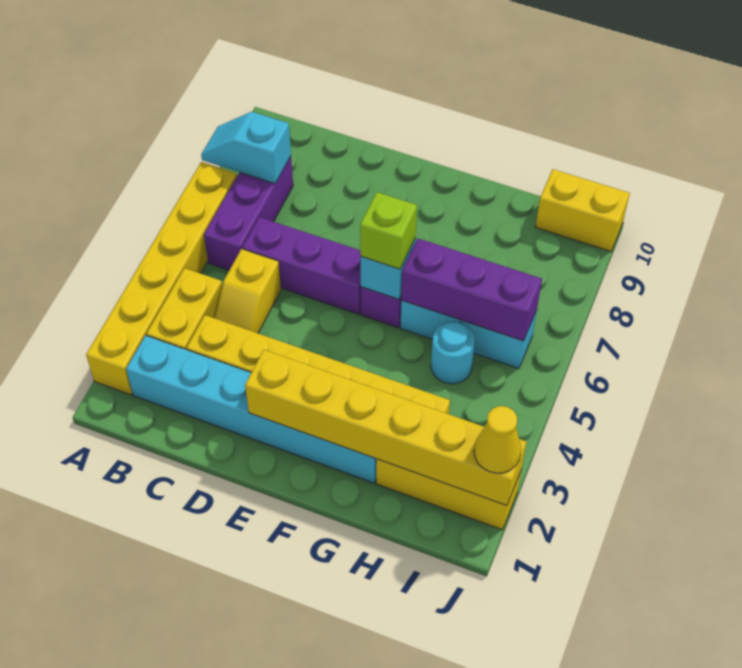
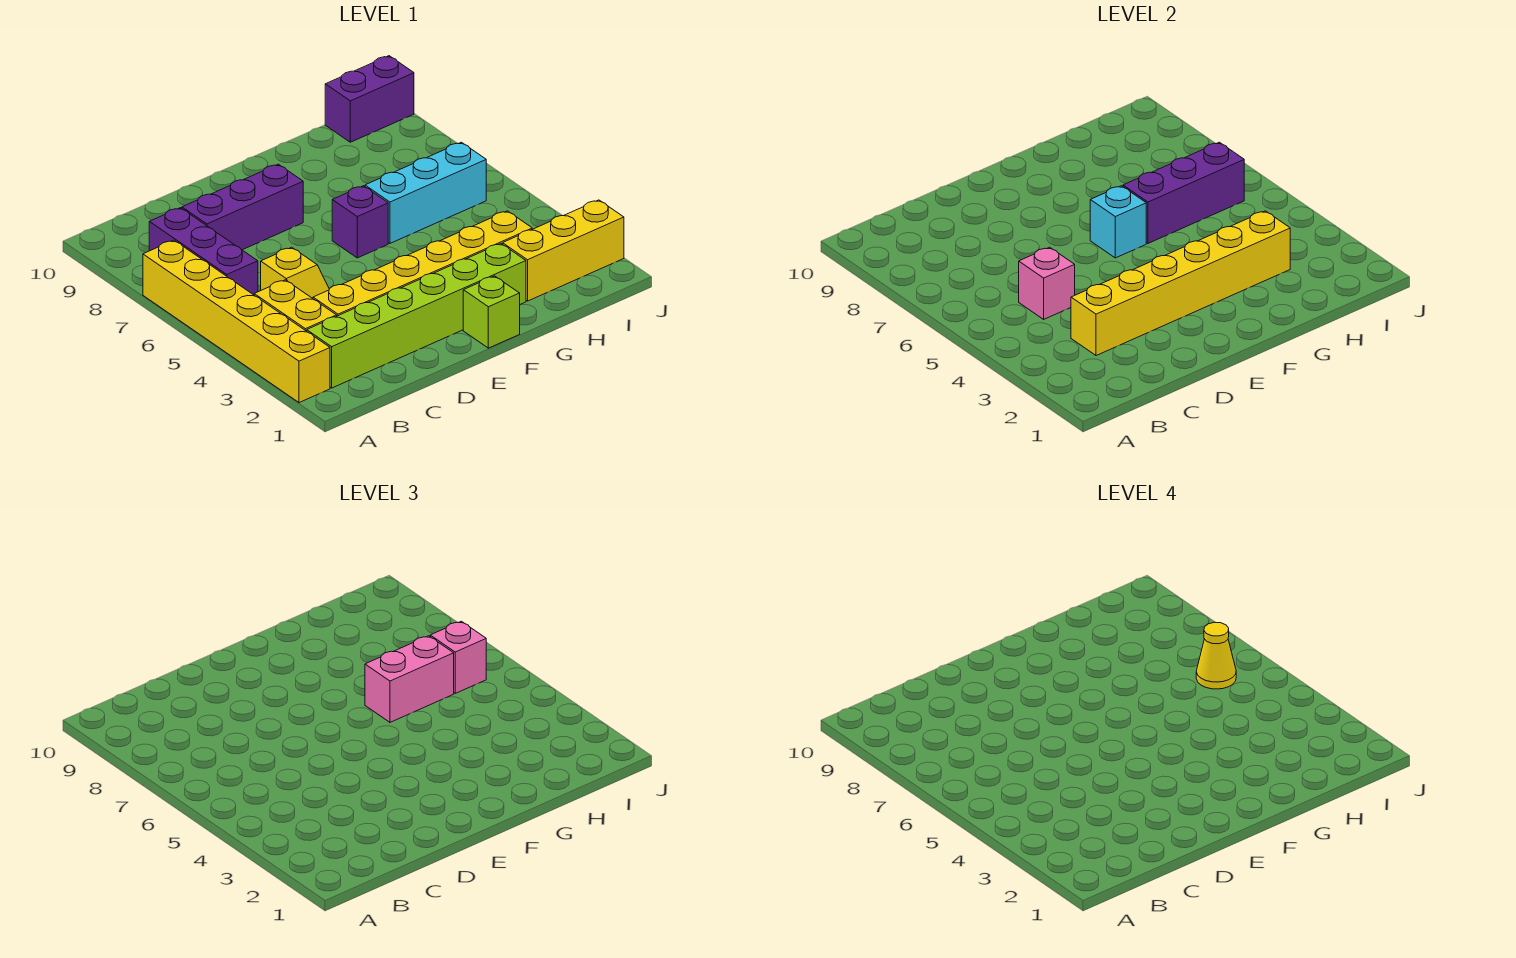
cyan slope A8:B8 level 2 top B -> none
cyan brick B2:G2 level 1 -> lime brick B2:G2 level 1
none -> pink brick C5 level 2
purple brick C6:E6 level 1 -> purple brick C8:E8 level 1
yellow brick E2:J2 level 2 -> yellow brick C3:H3 level 2
lime brick F6 level 3 -> lime brick F1 level 1
none -> pink brick G6:H6 level 3
cyan round brick H5 level 1 -> none
none -> pink brick I6 level 3
yellow brick I10:J10 level 1 -> purple brick I10:J10 level 1
yellow cone J2 level 3 -> yellow cone I6 level 4

